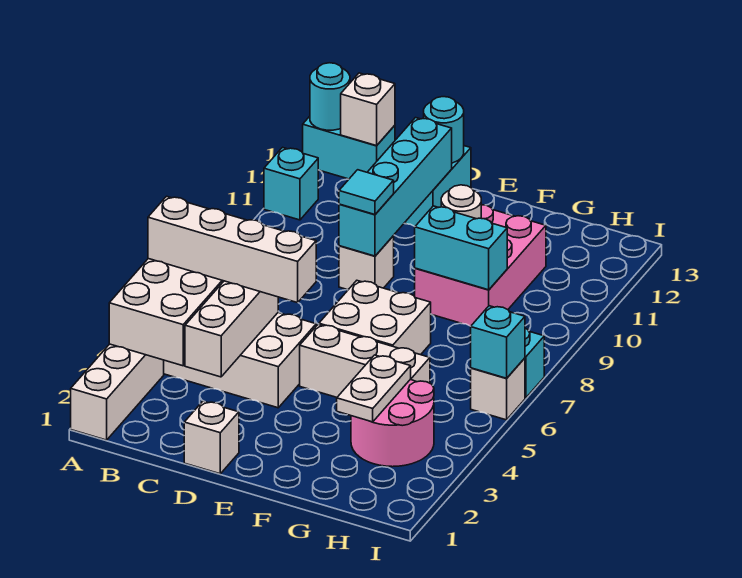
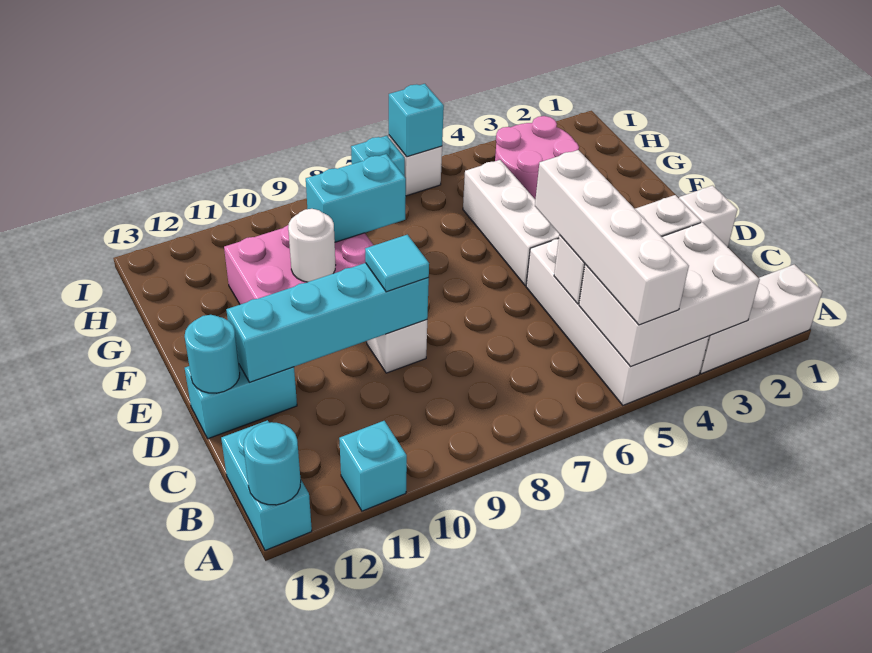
white brick B13 level 2 -> none
white brick E6:F7 level 1 -> none
cyan brick F9:G9 level 2 -> cyan brick G8:G9 level 2
white plate G3:G4 level 2 -> none

